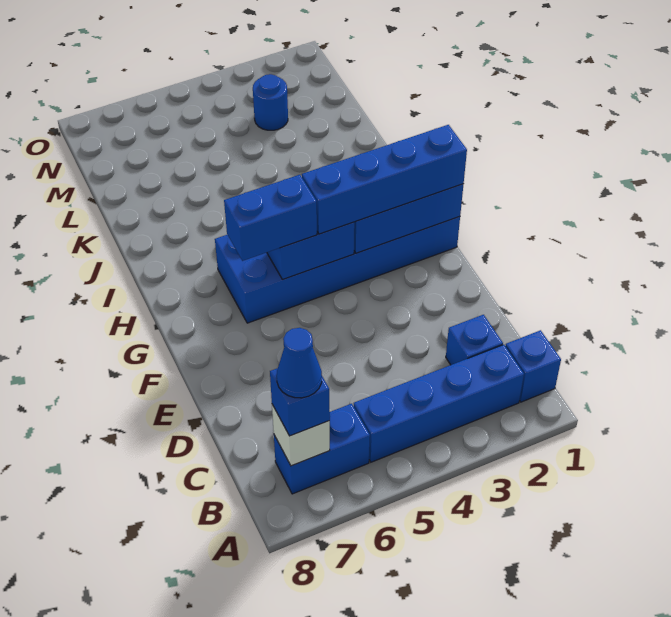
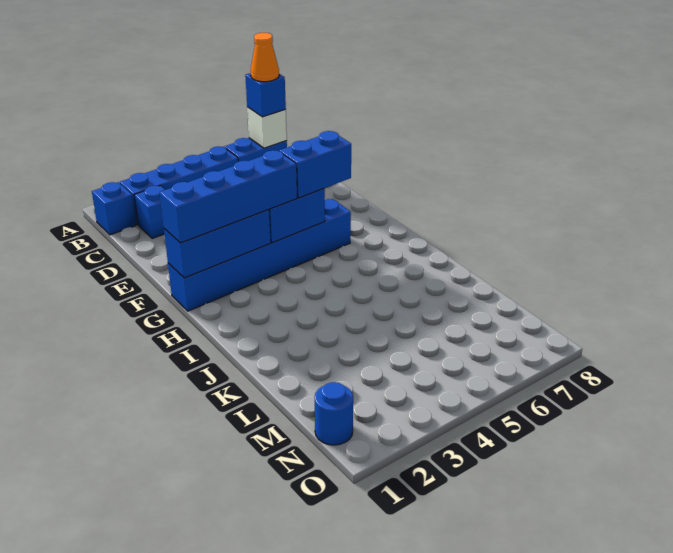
blue cone B7 level 4 -> orange cone B7 level 4
blue brick G1:H6 level 1 -> blue brick G1:G6 level 1
blue round brick M3 level 1 -> blue round brick N1 level 1

